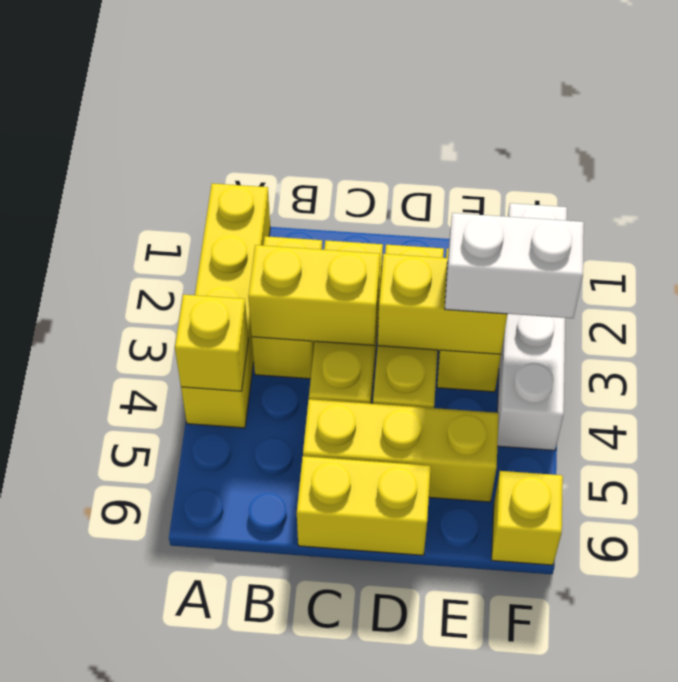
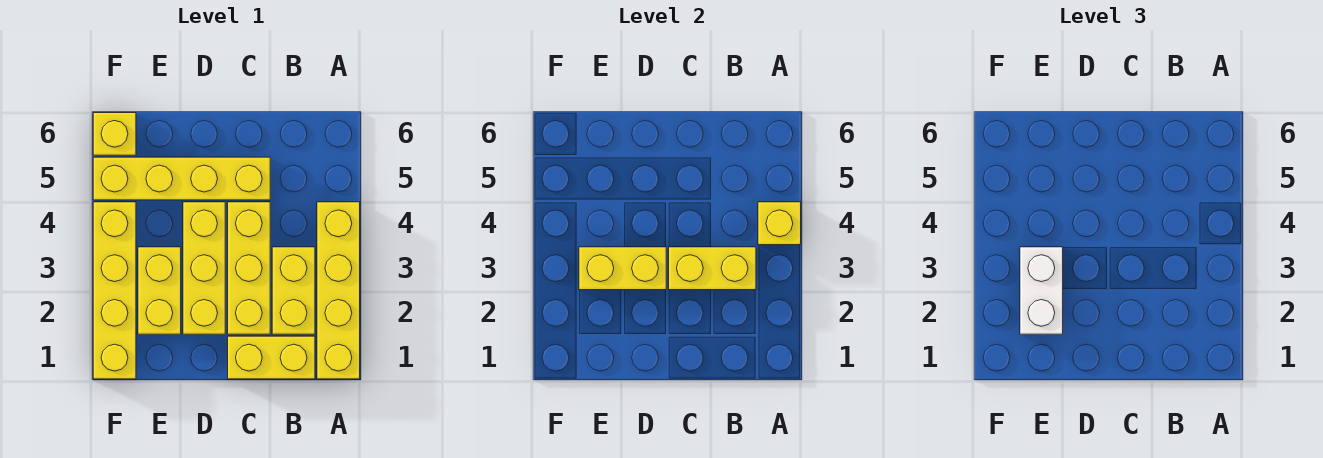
yellow brick C5:E5 level 1 -> yellow brick C5:F5 level 1
yellow brick C6:D6 level 1 -> yellow brick B1:C1 level 1
white brick E3:F3 level 3 -> white brick E2:E3 level 3
white brick F1:F4 level 1 -> yellow brick F1:F4 level 1

